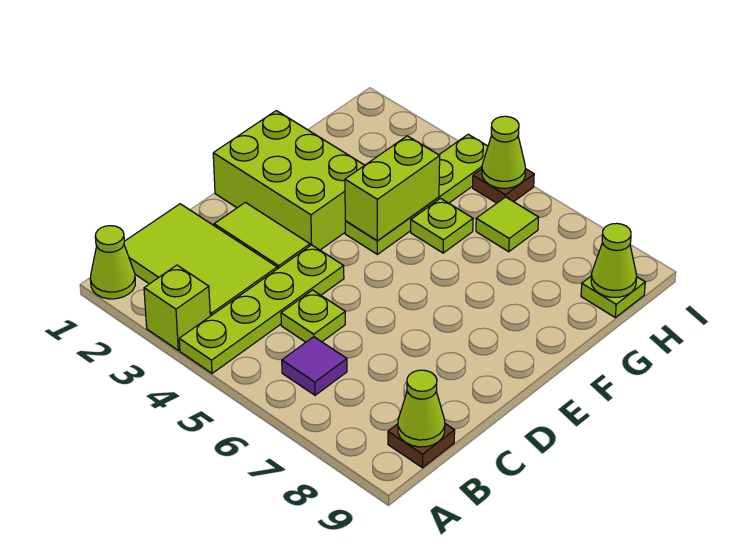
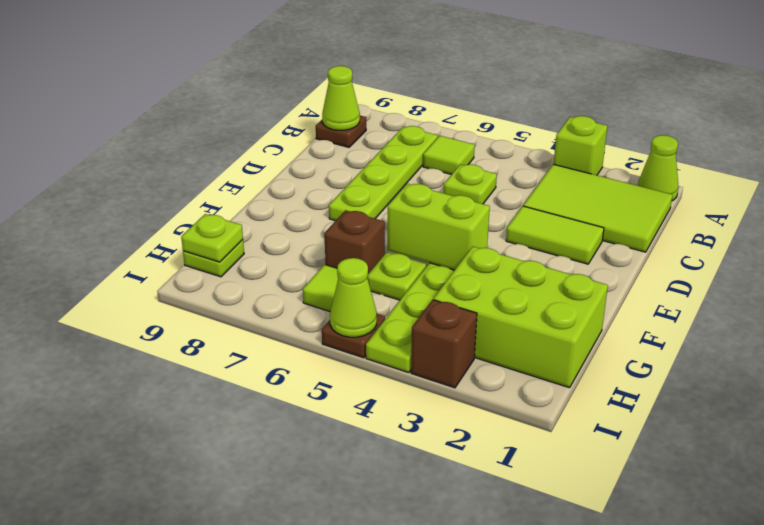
lime plate A4:D4 level 1 -> lime plate B7:E7 level 1
purple tile B6 level 1 -> lime tile B6 level 1
lime brick E1:F3 level 1 -> lime brick G1:H3 level 1
lime brick F4:G4 level 2 -> lime brick F4:F5 level 2
none -> brown brick G6 level 1
lime cone H9 level 2 -> lime plate H9 level 2
none -> brown brick I3 level 1

